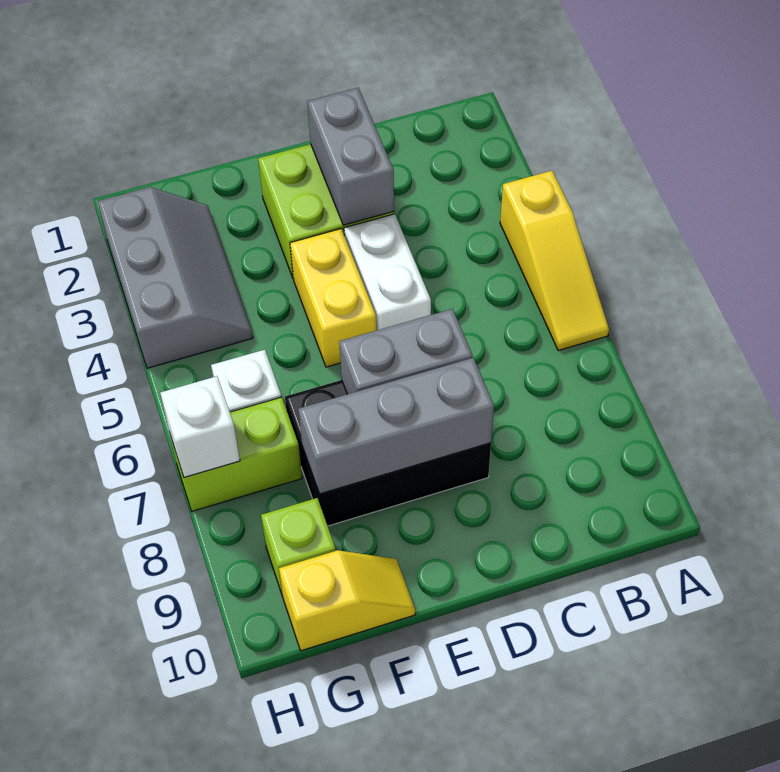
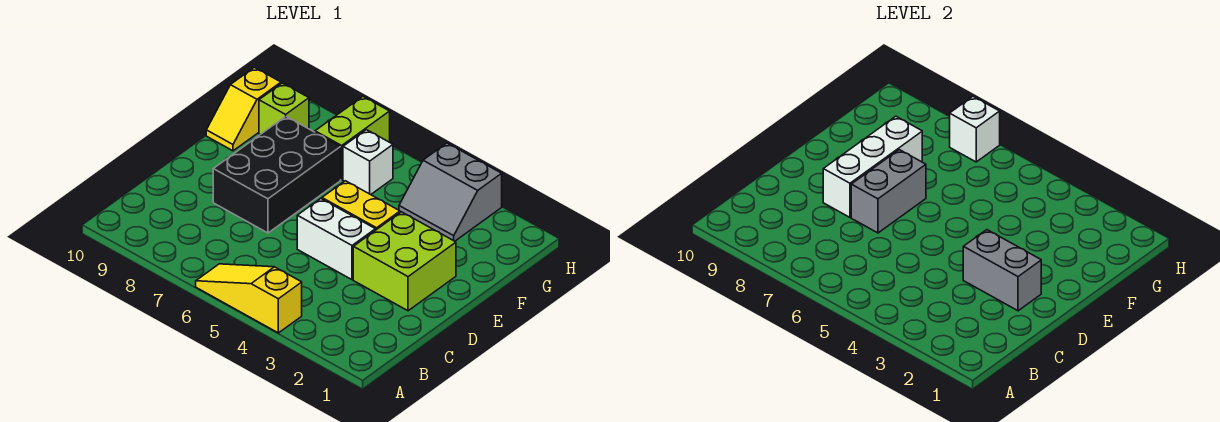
grey brick D8:F8 level 2 -> white brick D8:F8 level 2
grey slope G2:H4 level 1 top H -> grey slope G3:H4 level 1 top H

